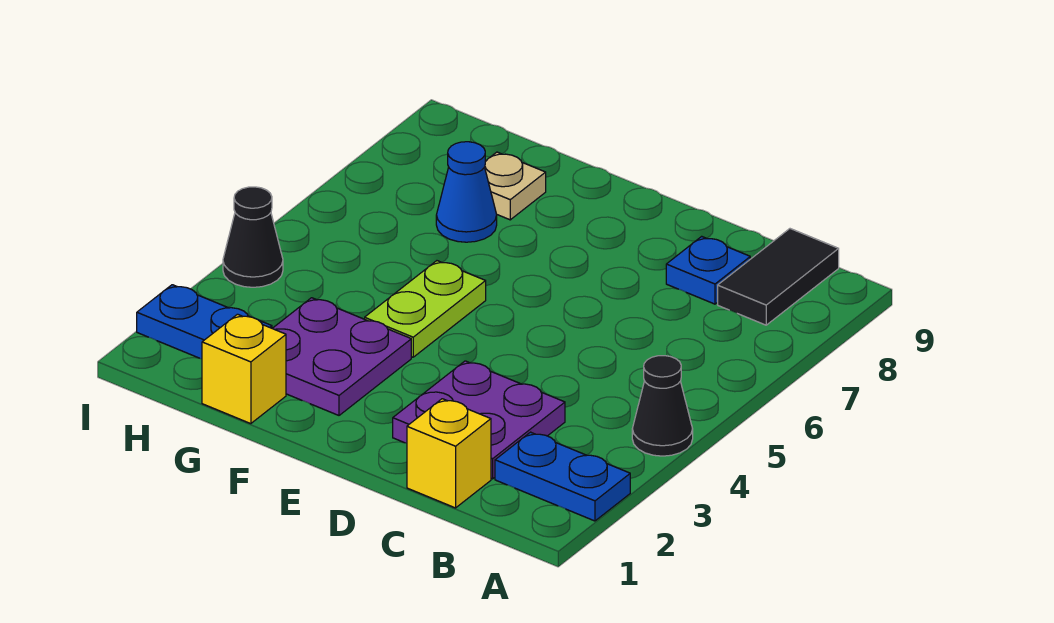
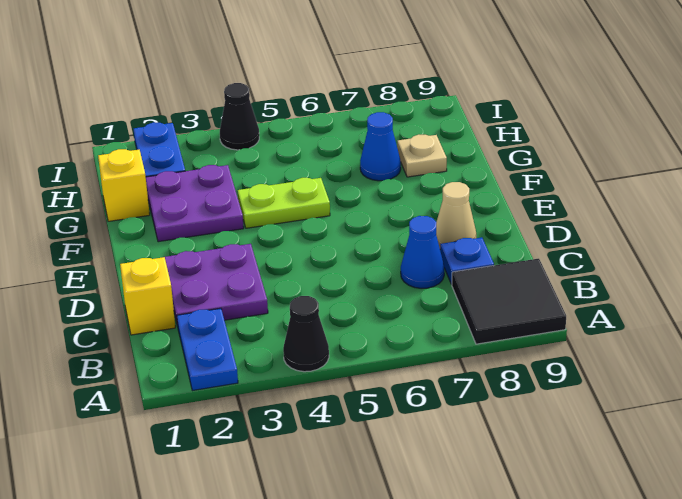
black tile B8:B9 level 1 -> black tile A8:B9 level 1
none -> blue cone C7 level 1
none -> tan cone D8 level 1

